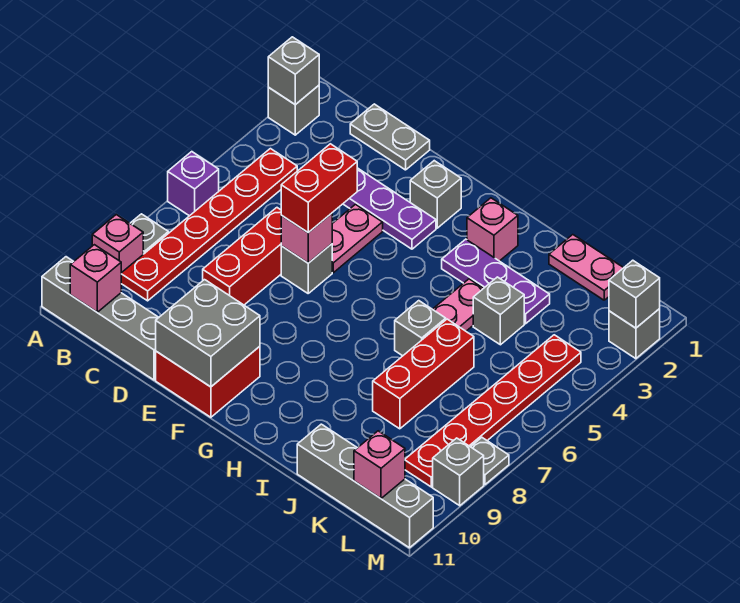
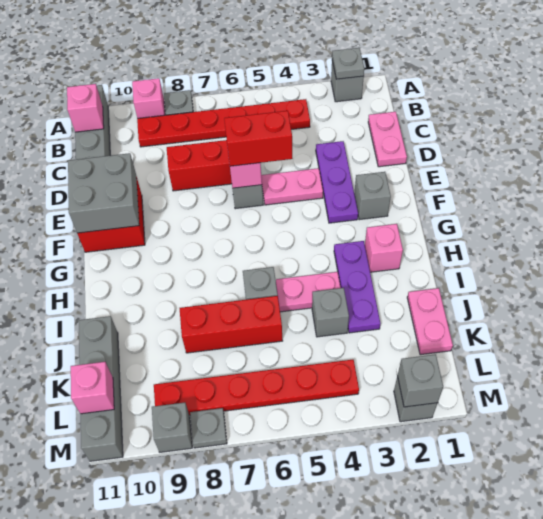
grey brick A2 level 2 -> grey plate A2 level 2
purple brick A6 level 1 -> none
grey plate C1:D1 level 1 -> pink plate C1:D1 level 1

